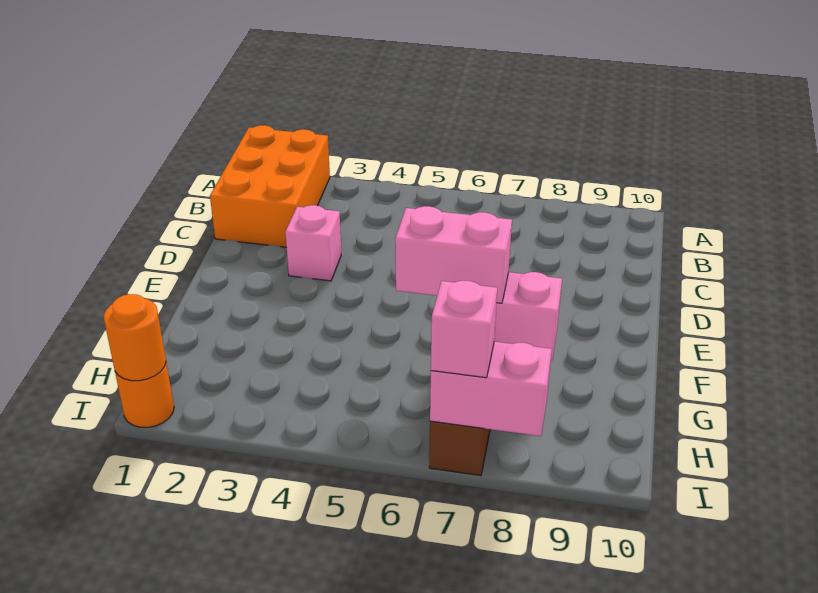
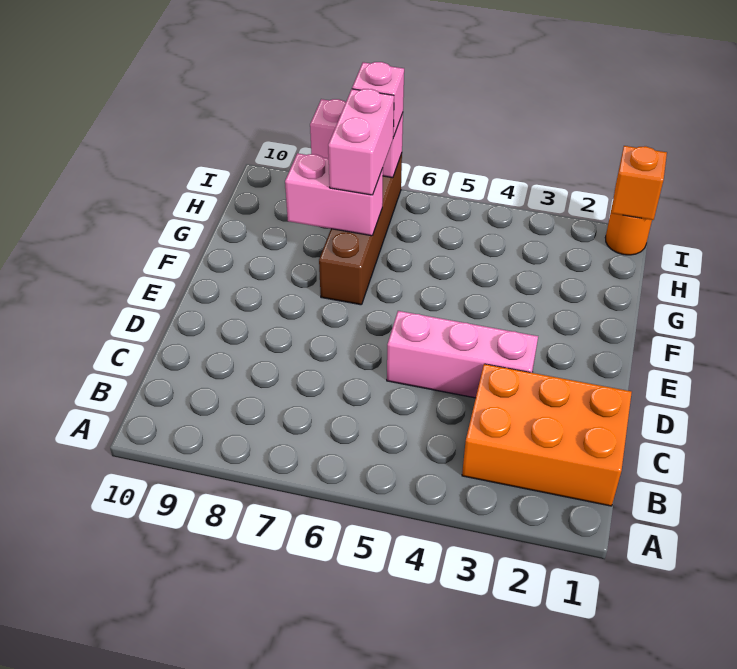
orange brick A1:C2 level 1 -> orange brick B1:C3 level 1
pink brick D3 level 1 -> pink brick D3:D5 level 1
pink brick G6:G7 level 3 -> pink brick G7:H7 level 3
orange round brick I1 level 2 -> orange brick I1 level 2

